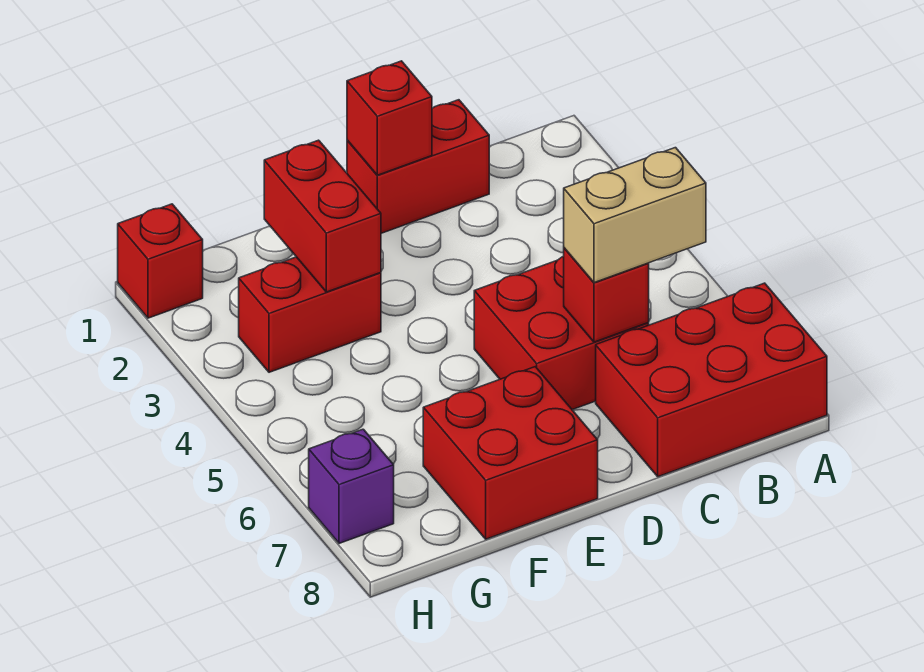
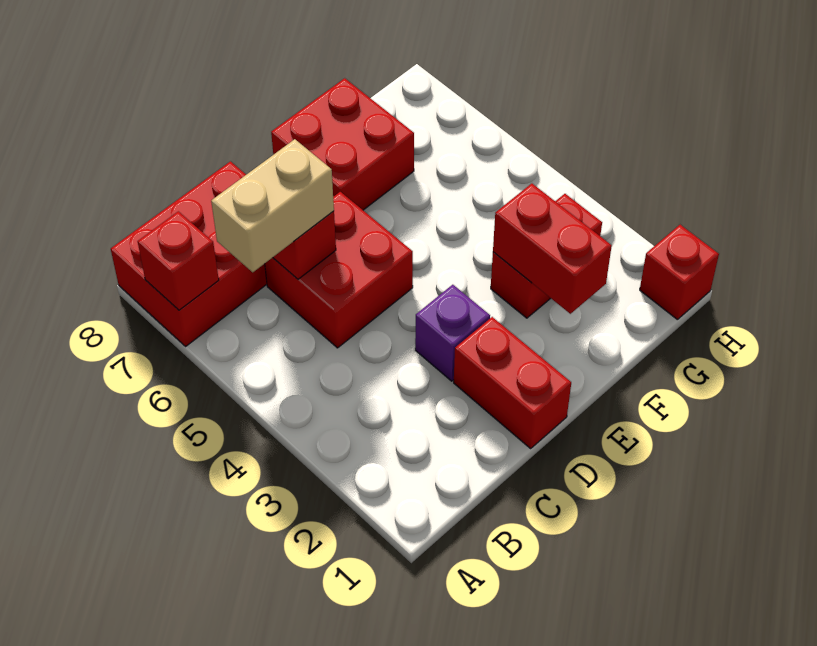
red brick C1:D1 level 1 -> red brick D1:D2 level 1
red brick D1 level 2 -> red brick A7 level 2
purple brick H7 level 1 -> purple brick D3 level 1

